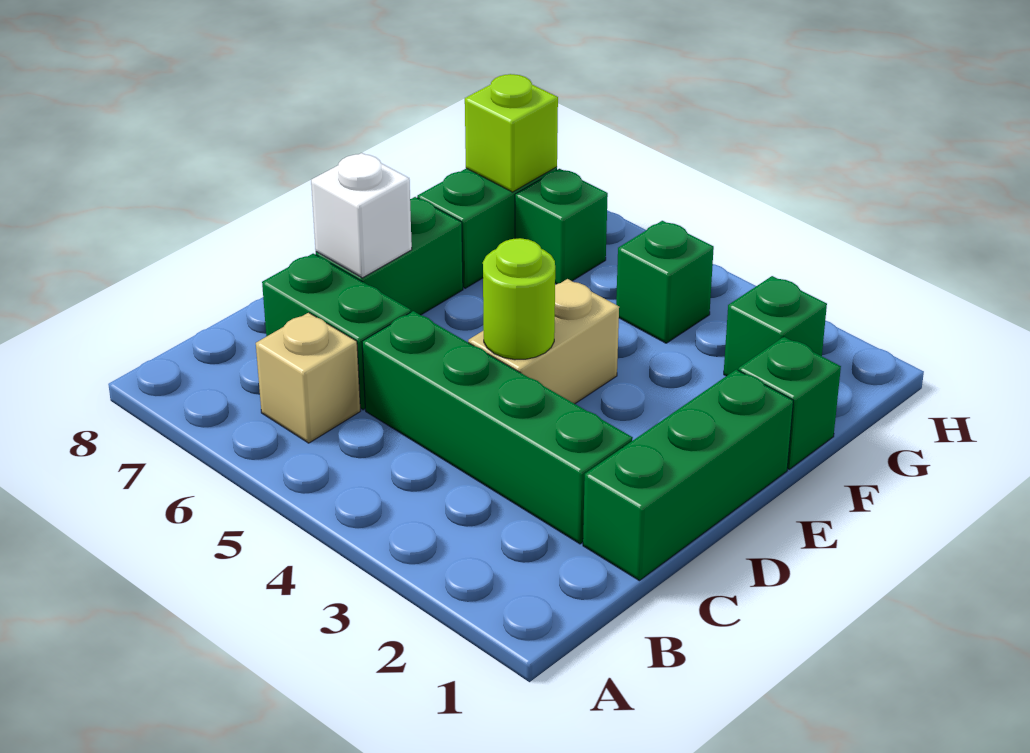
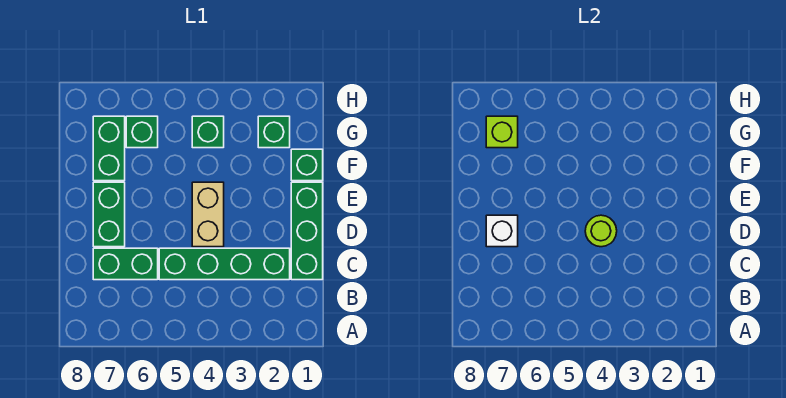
tan brick B6 level 1 -> none

